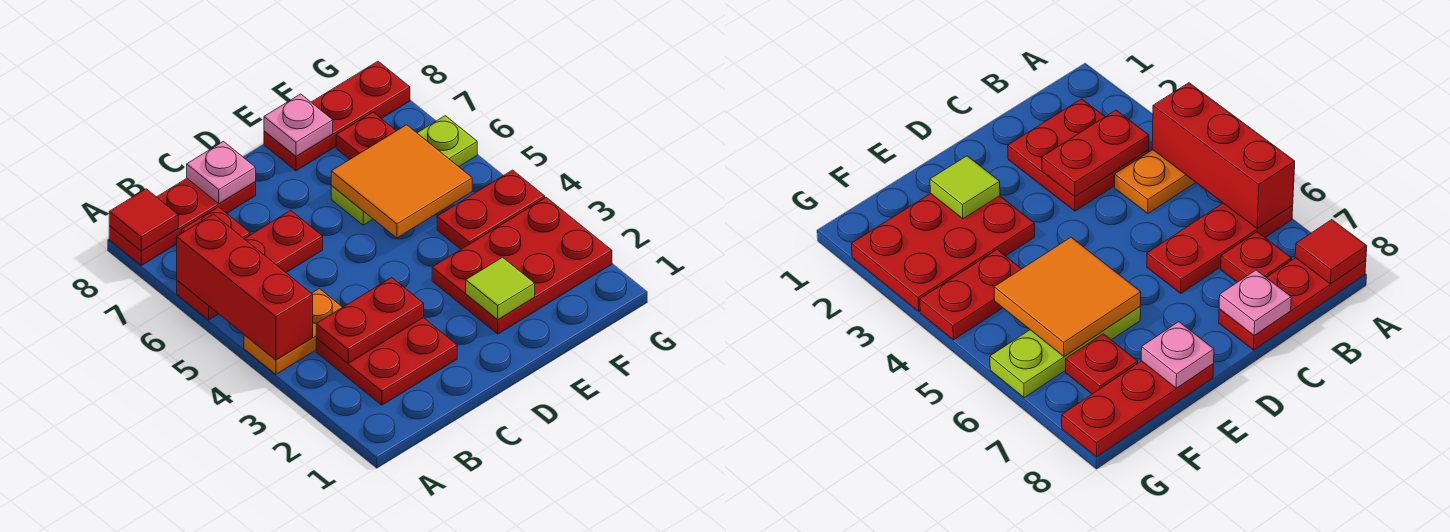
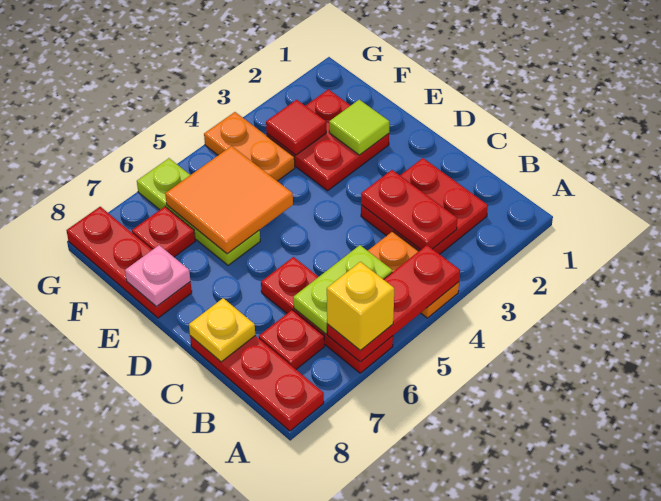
red brick A4:A6 level 2 -> red plate A4:A6 level 2
none -> yellow brick A6 level 3
red tile A8 level 2 -> red tile F3 level 2
none -> lime plate B5:B6 level 2
pink plate C8 level 2 -> yellow plate C8 level 2
red plate E2:G3 level 1 -> red plate E2:F3 level 1
red plate F4:G4 level 1 -> orange plate F4:G4 level 1

